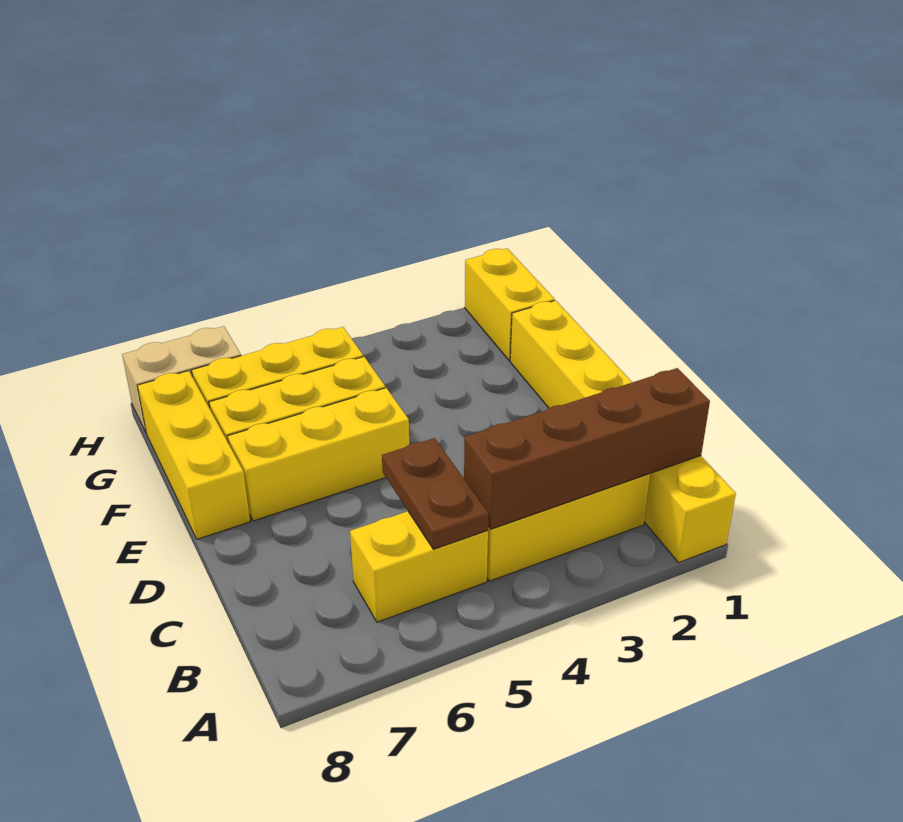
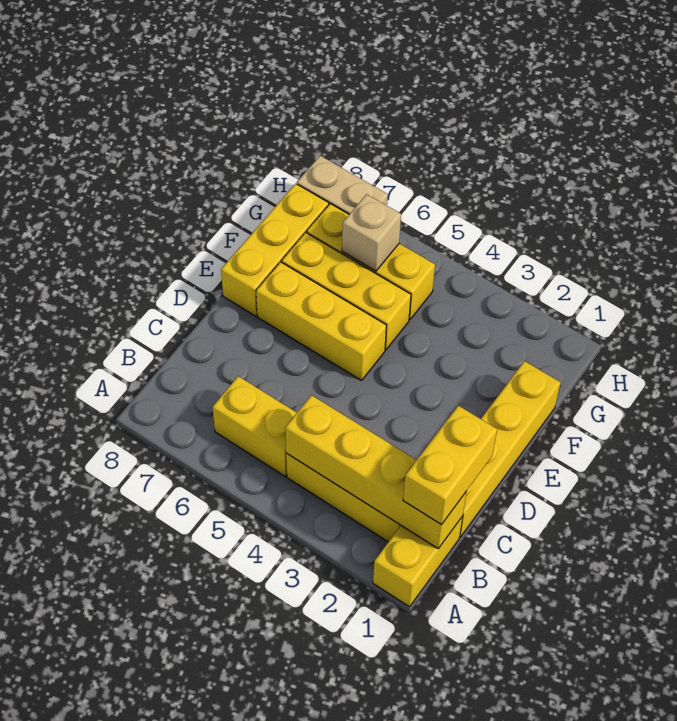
brown brick B1:B4 level 2 -> yellow brick B1:B4 level 2
brown plate B5:C5 level 2 -> none
yellow brick G1:H1 level 1 -> yellow brick B1:C1 level 3
none -> tan brick G6 level 2

